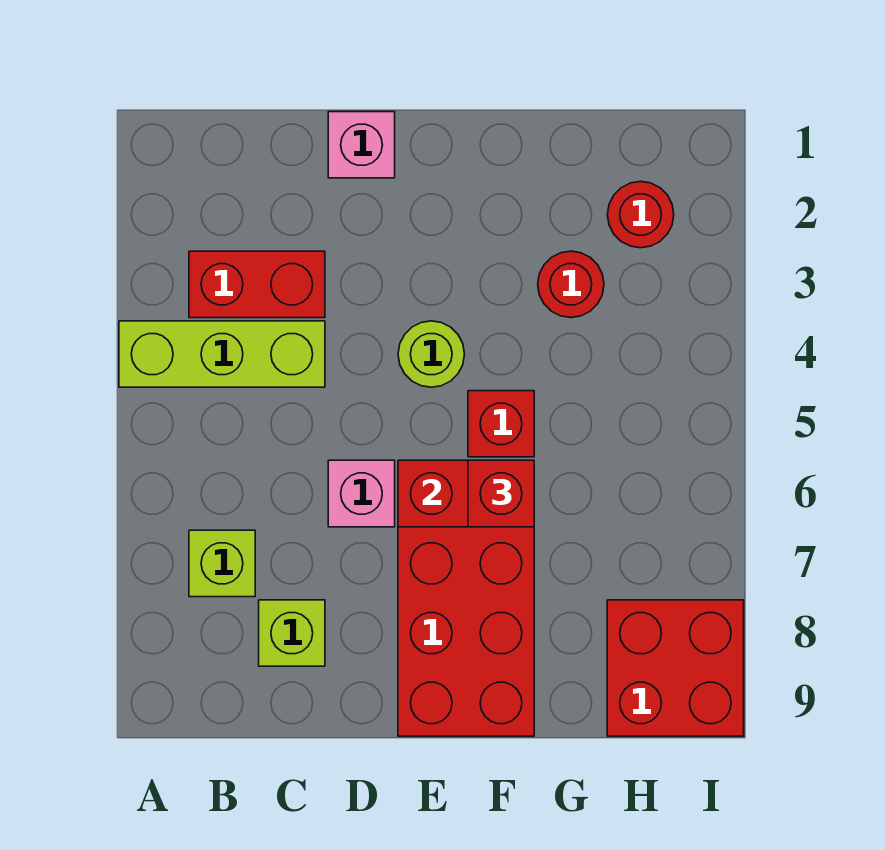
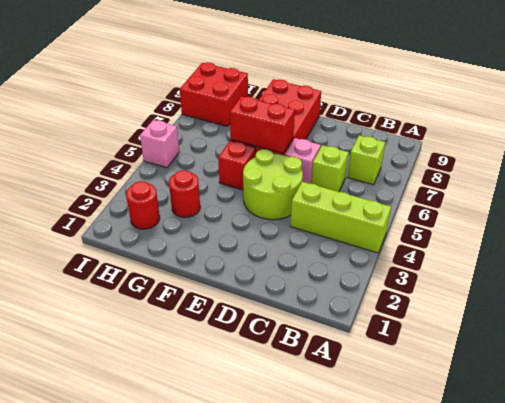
red brick B3:C3 level 1 -> none
lime brick C8 level 1 -> lime brick C6 level 1
pink brick D1 level 1 -> pink brick I5 level 1
lime round brick E4 level 1 -> lime round brick D4:E5 level 1
red brick F6 level 3 -> none

